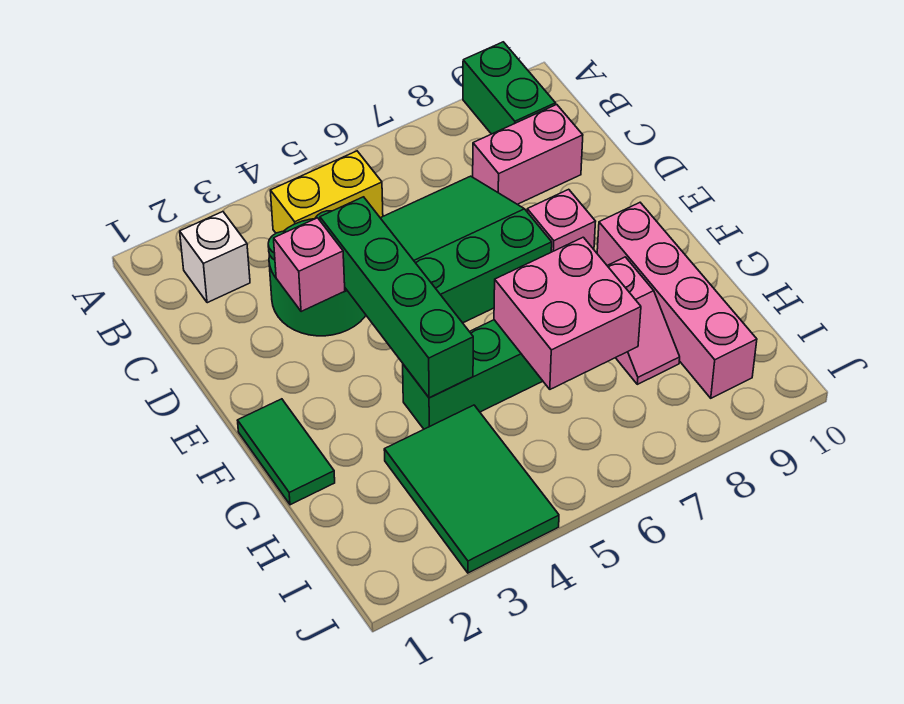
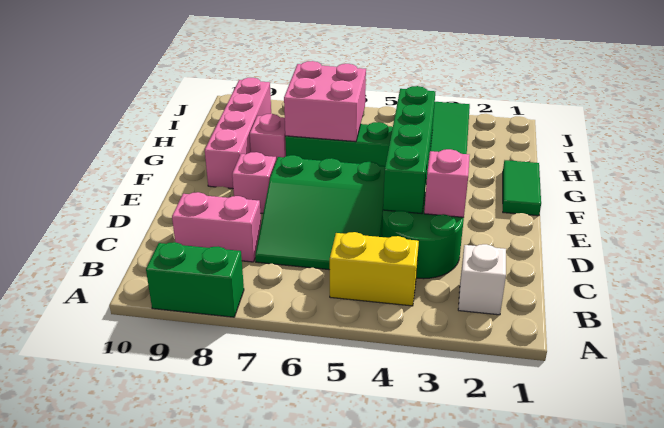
green brick A9:B9 level 1 -> green brick A8:A9 level 1

